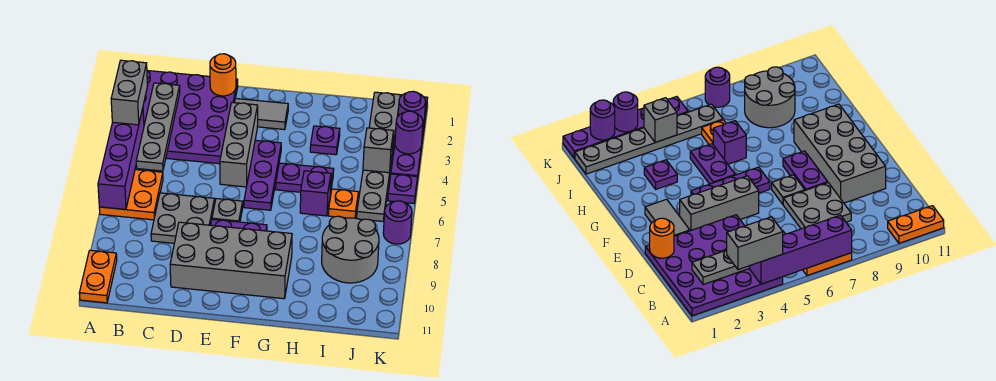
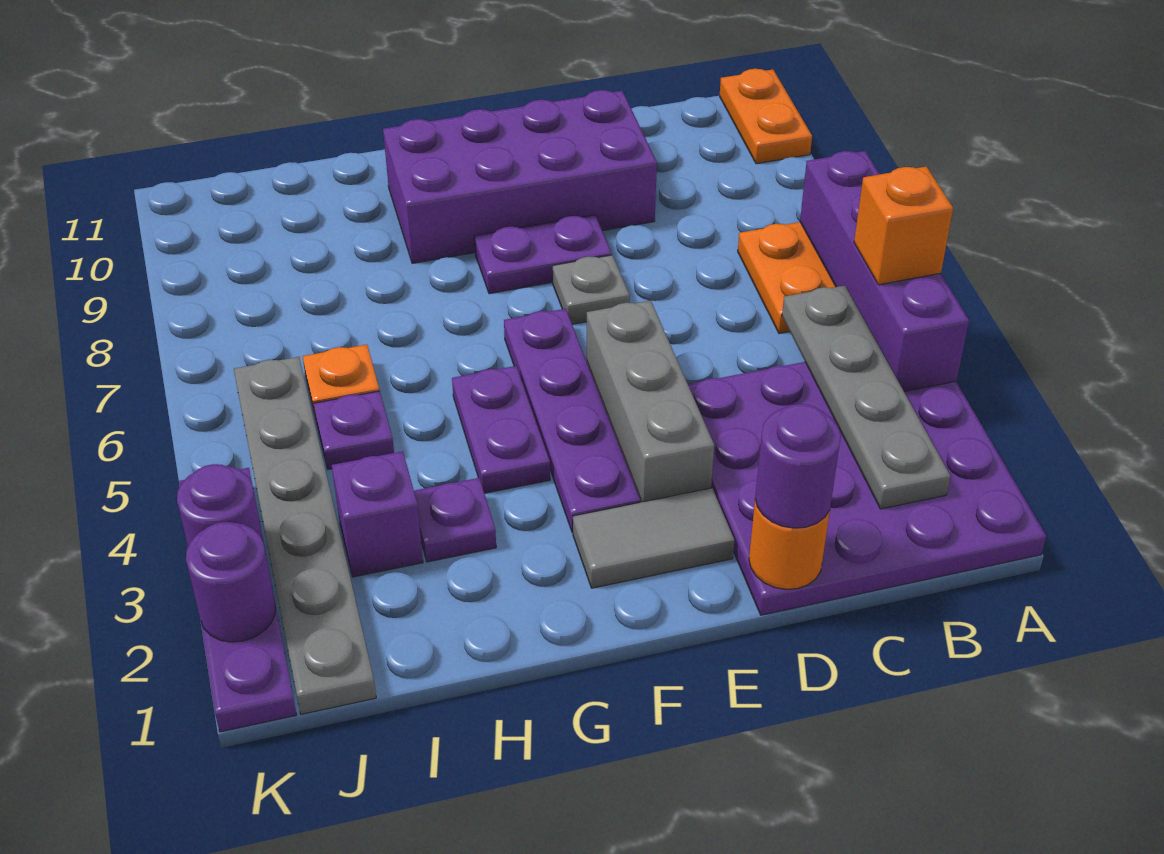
grey brick A3:A4 level 3 -> none
none -> orange brick A5 level 3
grey plate C7:D8 level 1 -> none
grey brick D9:G10 level 1 -> purple brick D9:G10 level 1
purple plate F4:F6 level 1 -> purple plate F3:F6 level 1
purple plate G5:H5 level 1 -> purple plate G4:G5 level 1
purple brick H6 level 1 -> purple brick I3 level 1
grey round brick I8:J9 level 1 -> none
grey brick J4 level 2 -> none
purple plate K5 level 1 -> purple plate I5 level 1
purple round brick K7 level 1 -> purple round brick D1 level 3

